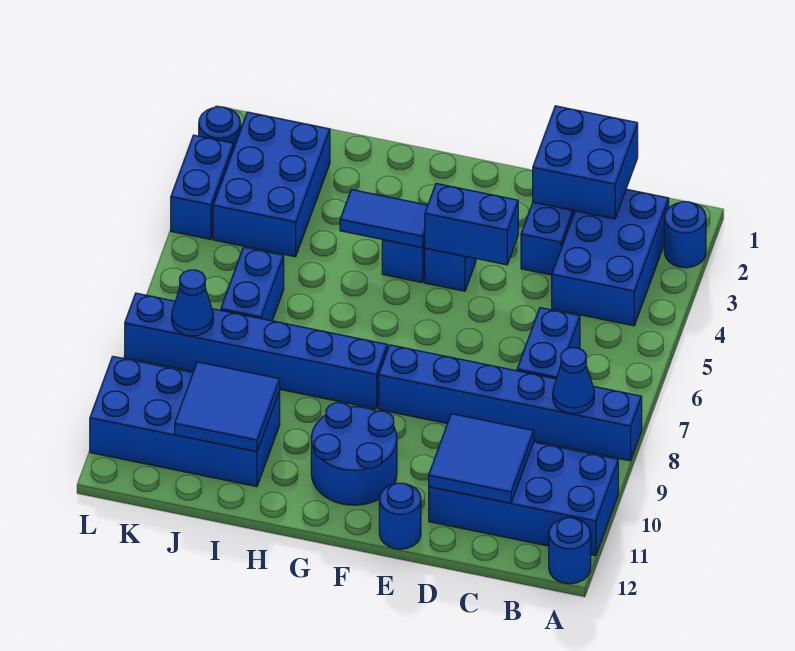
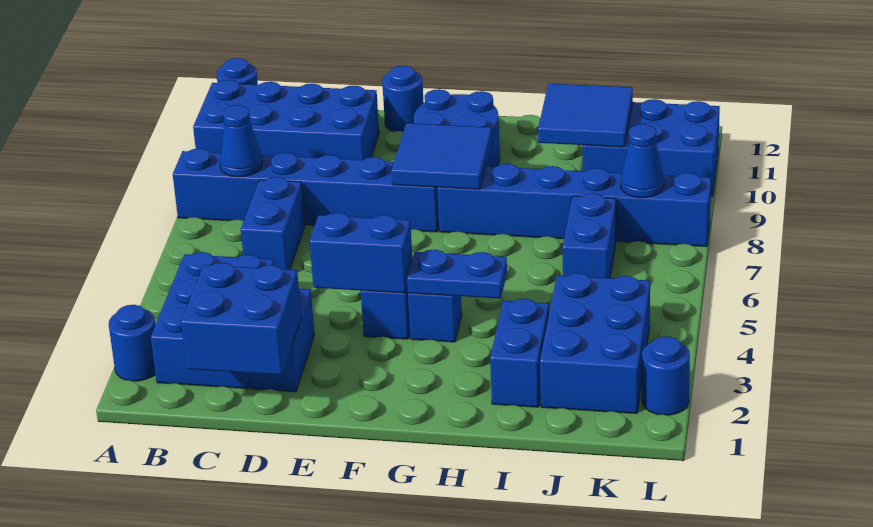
blue tile C10:D11 level 2 -> blue tile F8:G9 level 2
blue tile G4:H4 level 2 -> blue plate G4:H4 level 2
blue brick I10:L11 level 1 -> blue brick J10:L11 level 1
blue brick L3:L4 level 1 -> blue brick I2:I3 level 1

